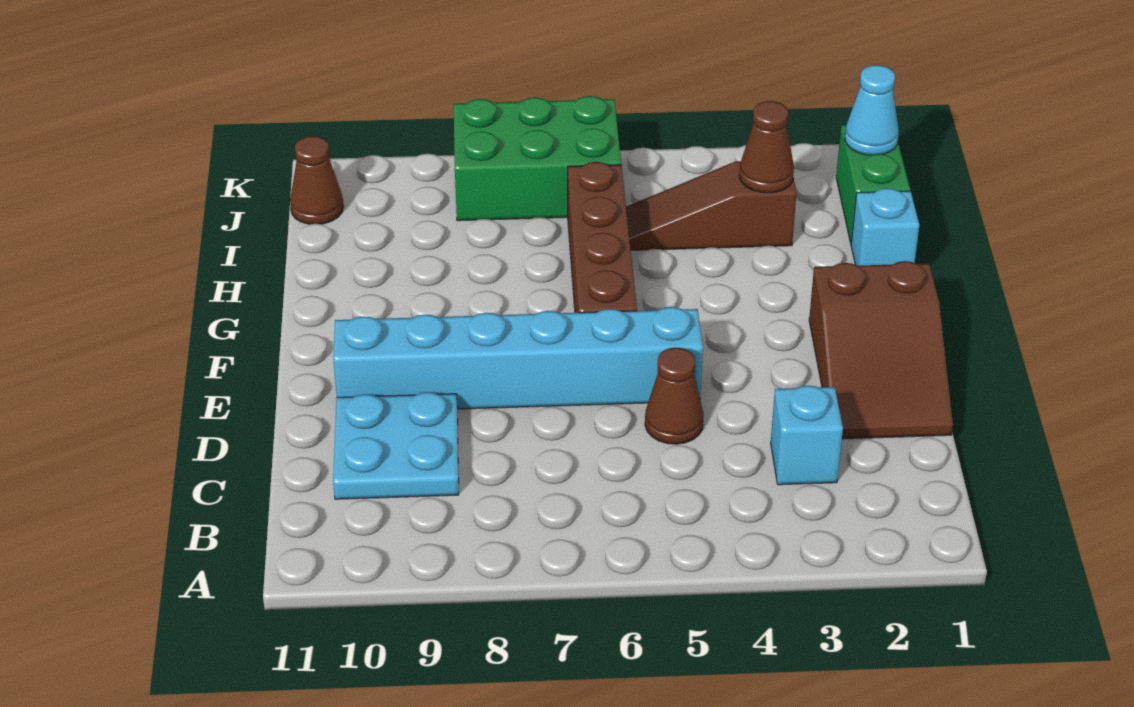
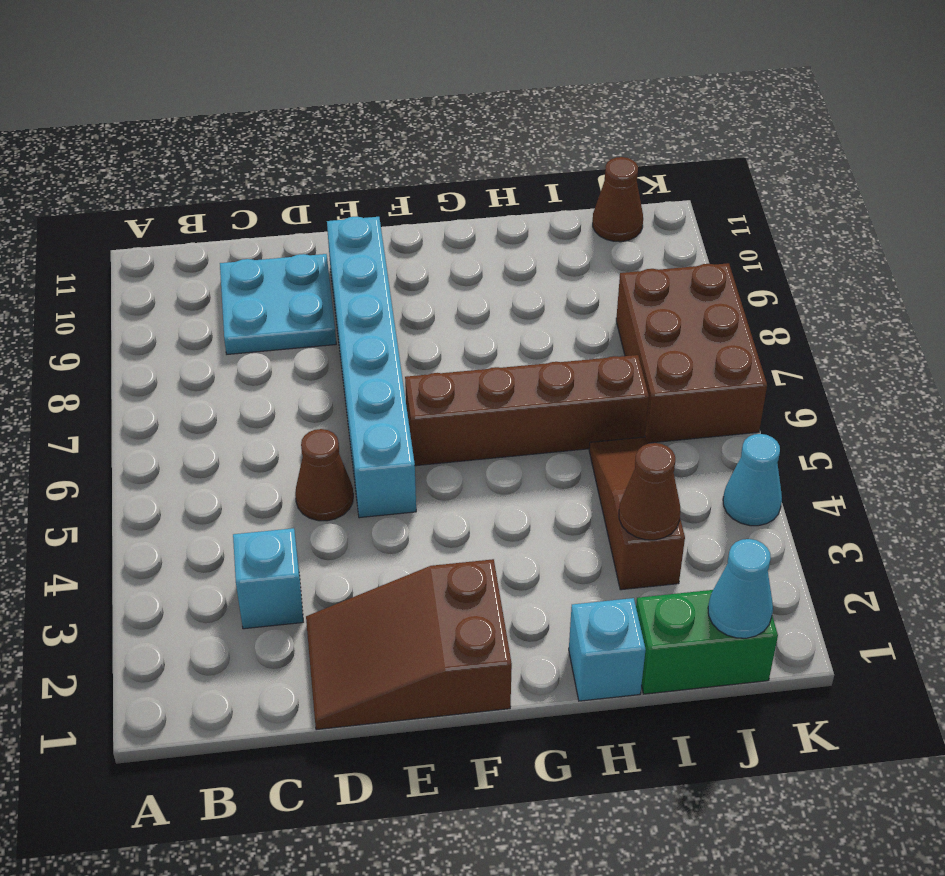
green brick J6:K8 level 1 -> brown brick J6:K8 level 1
none -> cyan cone K4 level 1

